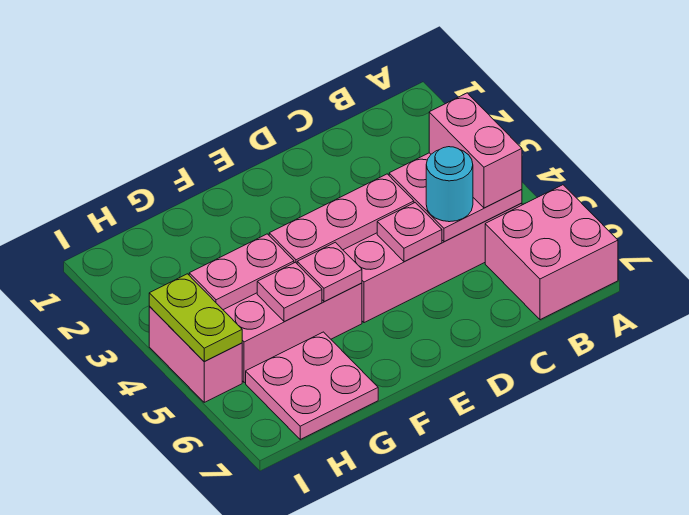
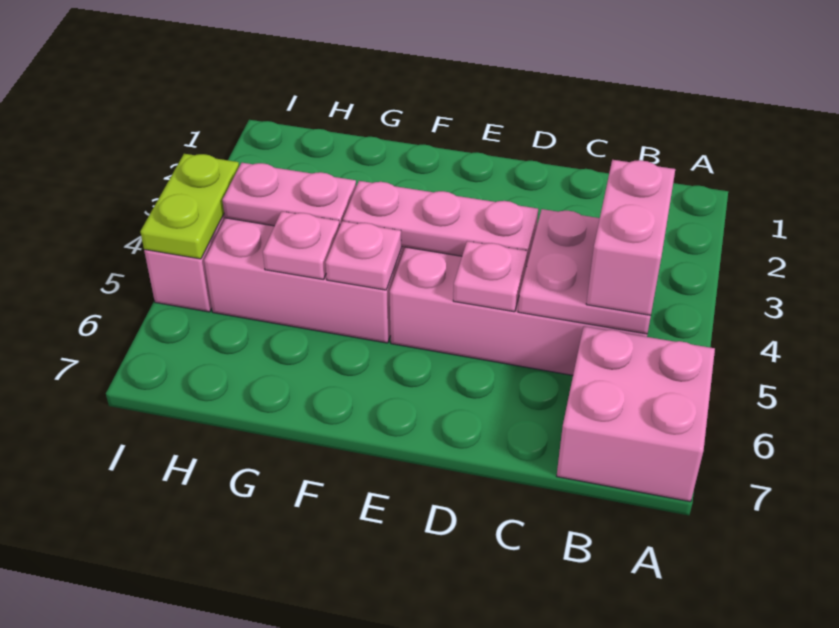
cyan round brick C5 level 3 -> none
pink plate G6:H7 level 1 -> none

